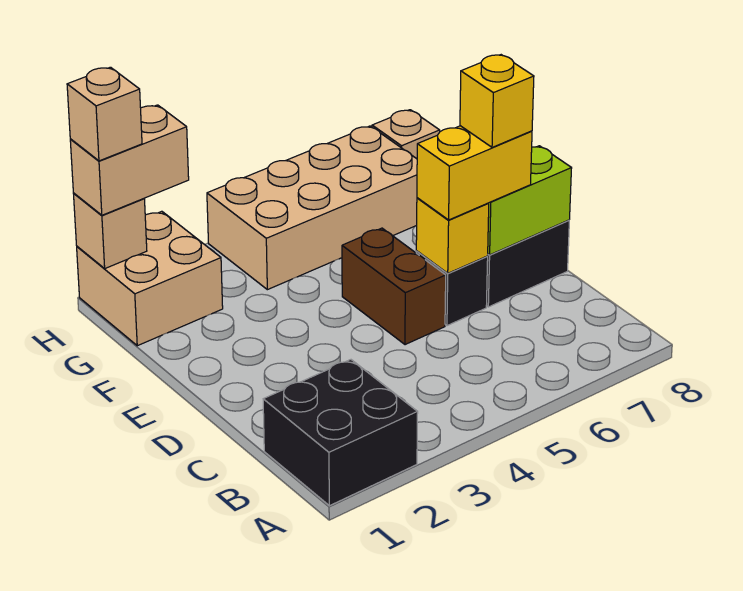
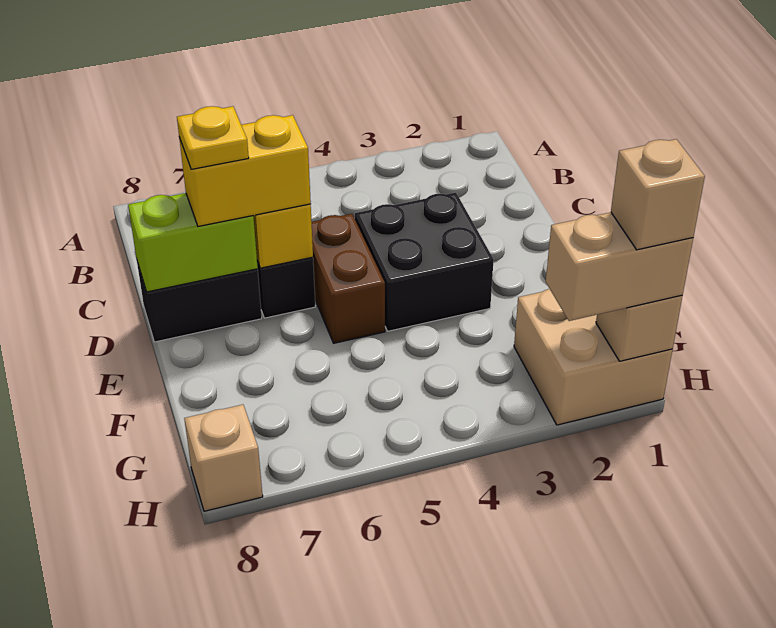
black brick A1:B2 level 1 -> black brick D3:E4 level 1
yellow brick D7 level 4 -> yellow plate D7 level 4
tan brick G4:H7 level 1 -> none

